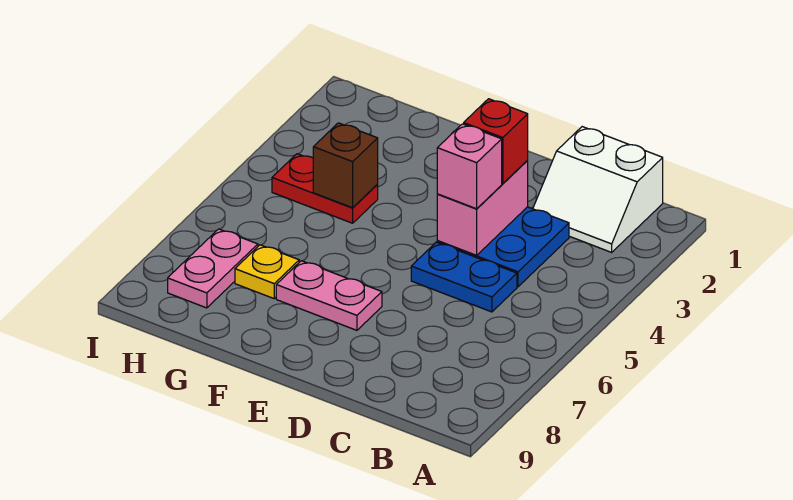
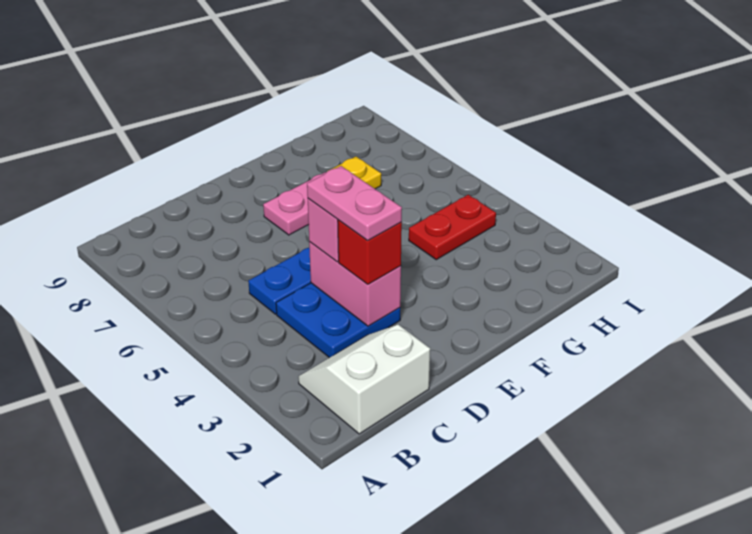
brown brick G4 level 2 -> none
pink plate H7:H8 level 1 -> pink plate D3:D4 level 4

